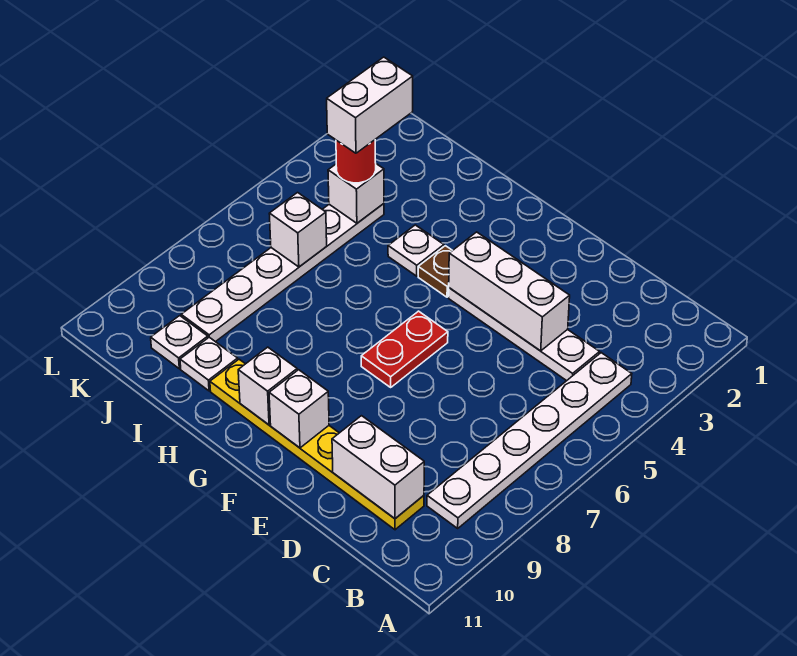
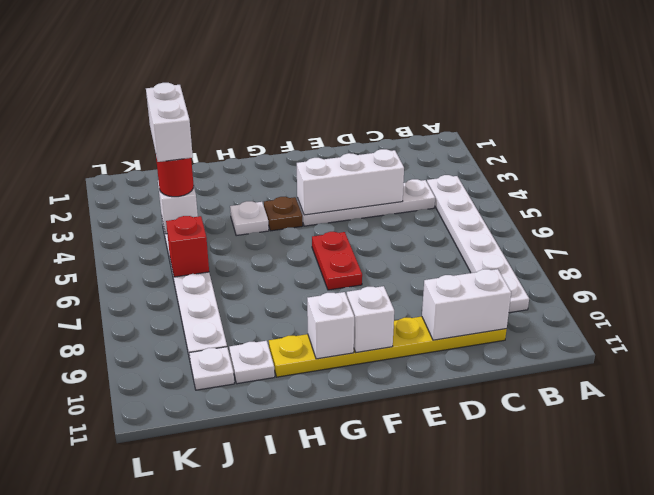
white brick J6 level 2 -> red brick J6 level 2

